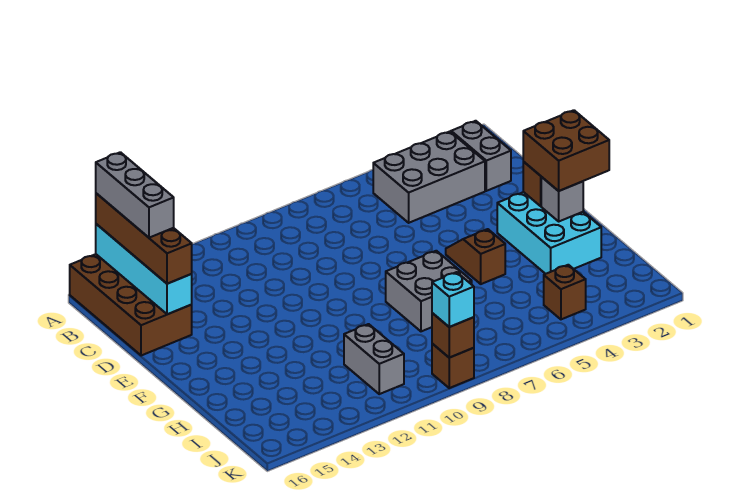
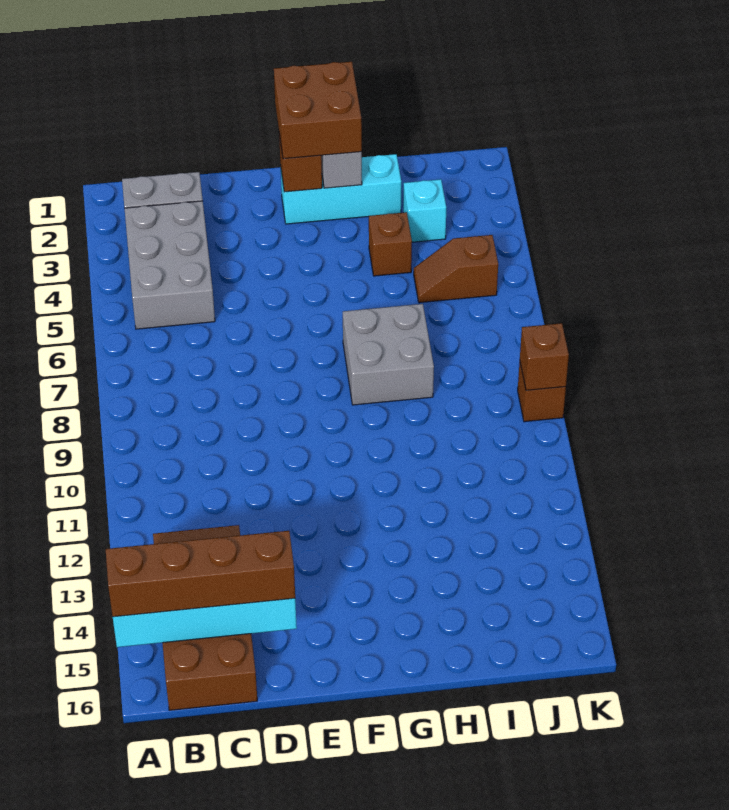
brown brick A15:D16 level 1 -> brown brick B13:C16 level 1
grey brick A15:C15 level 4 -> none
cyan brick F2:H3 level 1 -> cyan brick F2:H2 level 1
brown slope F5:G5 level 1 top G -> brown slope I5:J5 level 1 top J
grey brick I11:J11 level 1 -> none
brown brick J4 level 1 -> brown brick H4 level 1
cyan brick K9 level 3 -> cyan brick I3 level 1

